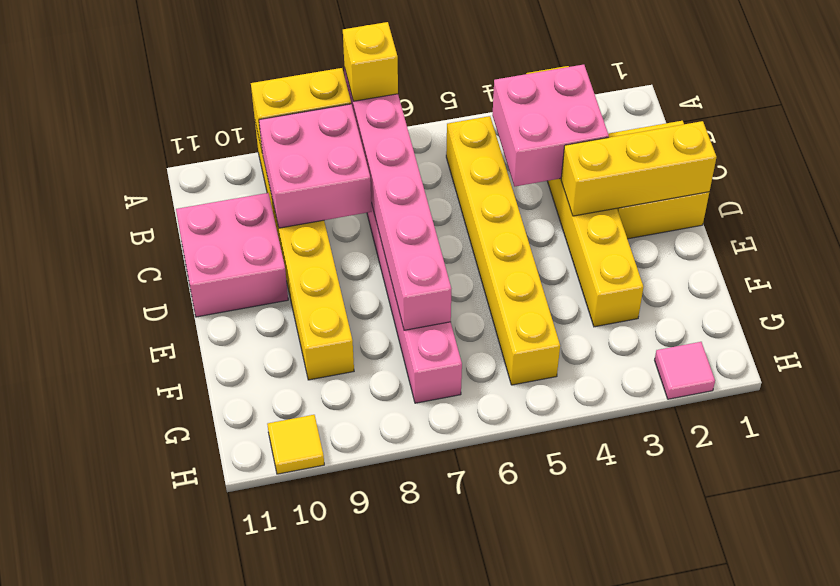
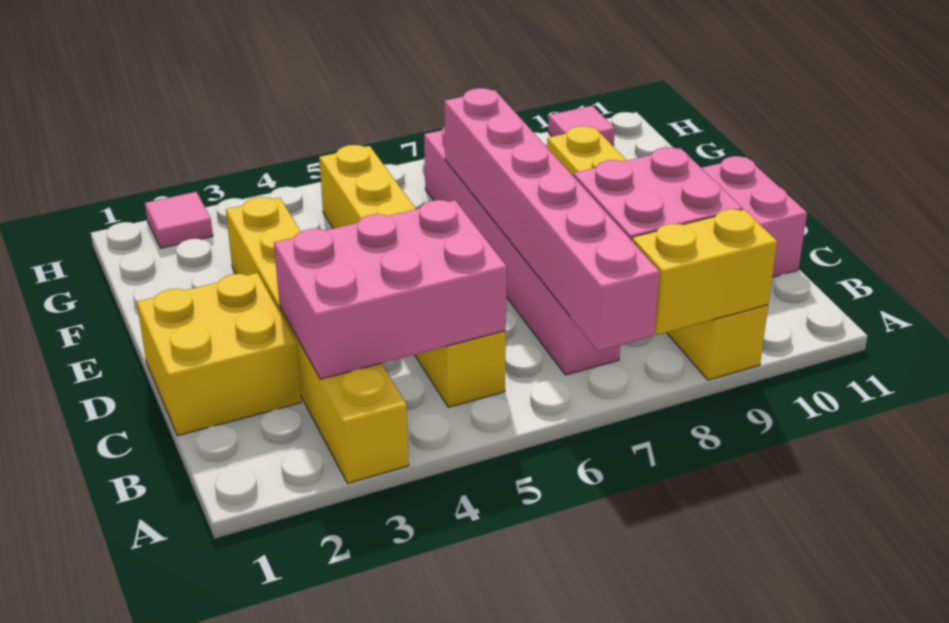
yellow brick A7 level 3 -> none
pink brick B3:C4 level 2 -> pink brick B3:C5 level 2
yellow brick D1:D3 level 2 -> none
yellow tile H10 level 1 -> pink tile H10 level 1

